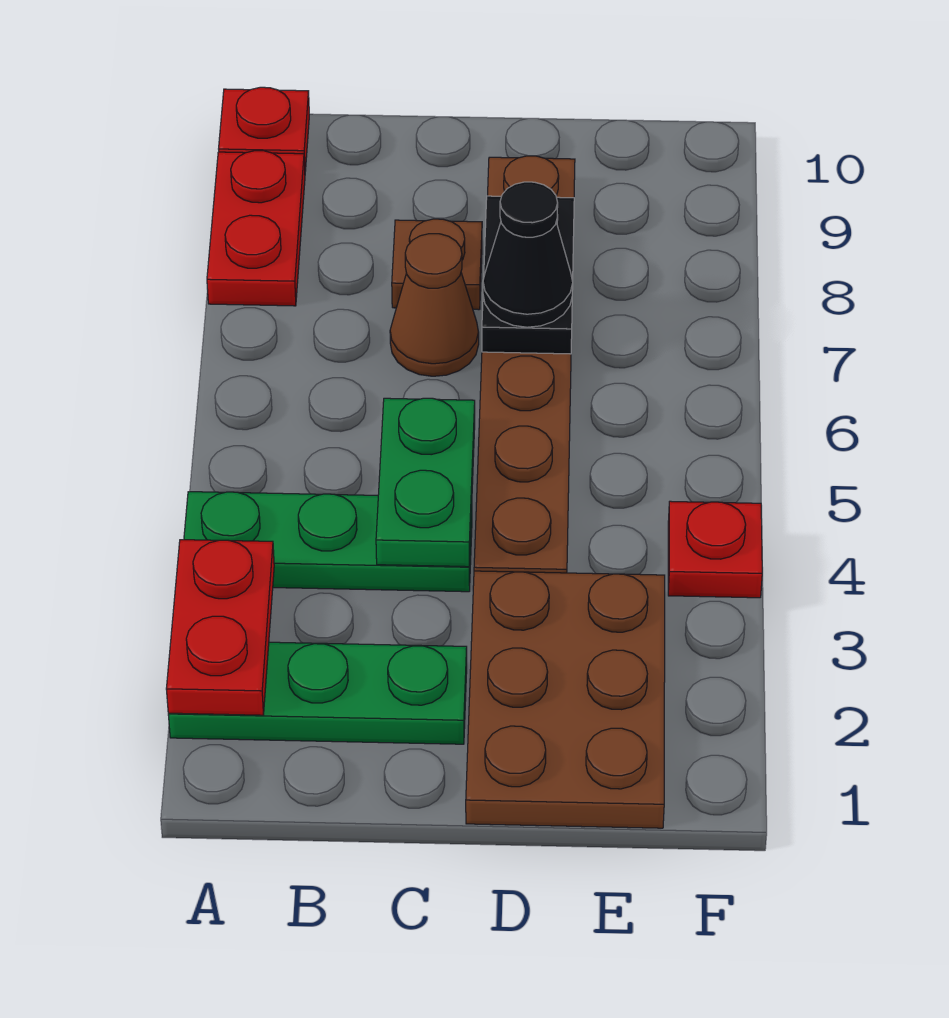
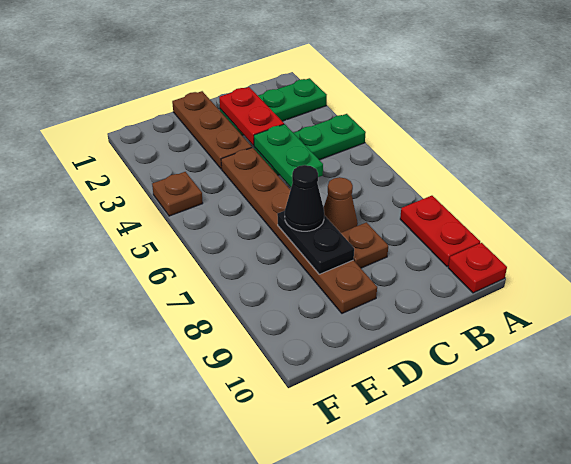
red plate A2:A3 level 2 -> red plate C2:C3 level 2
brown plate D1:E3 level 1 -> brown plate D1:D3 level 1
red plate F4 level 1 -> brown plate F4 level 1

